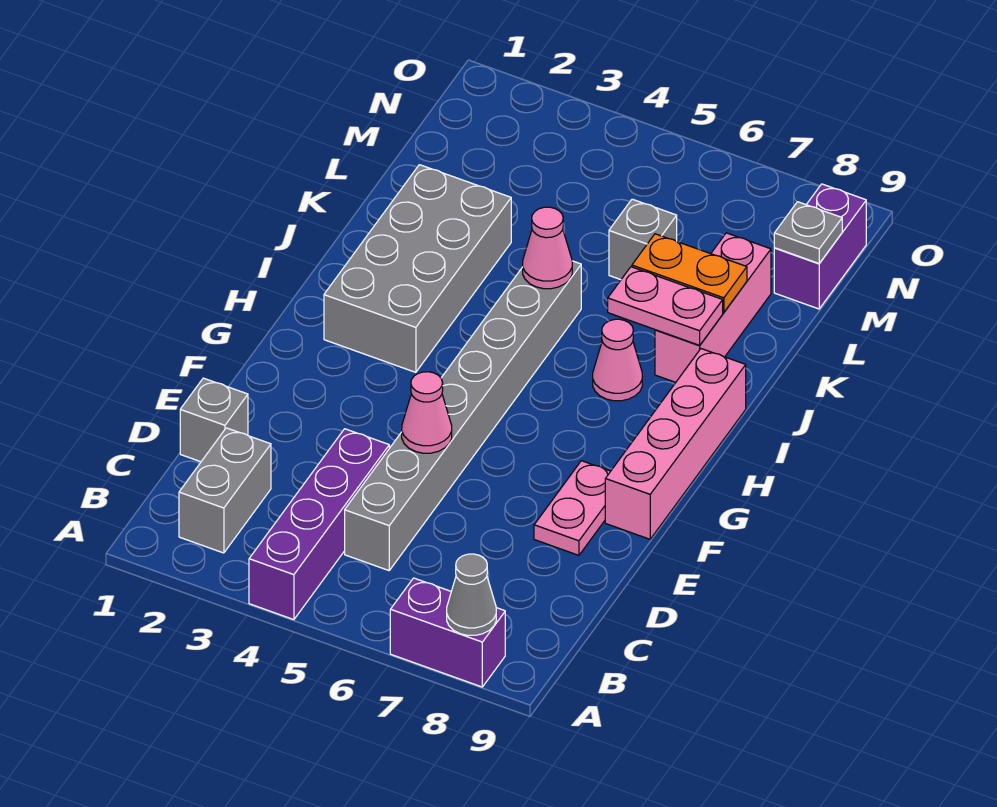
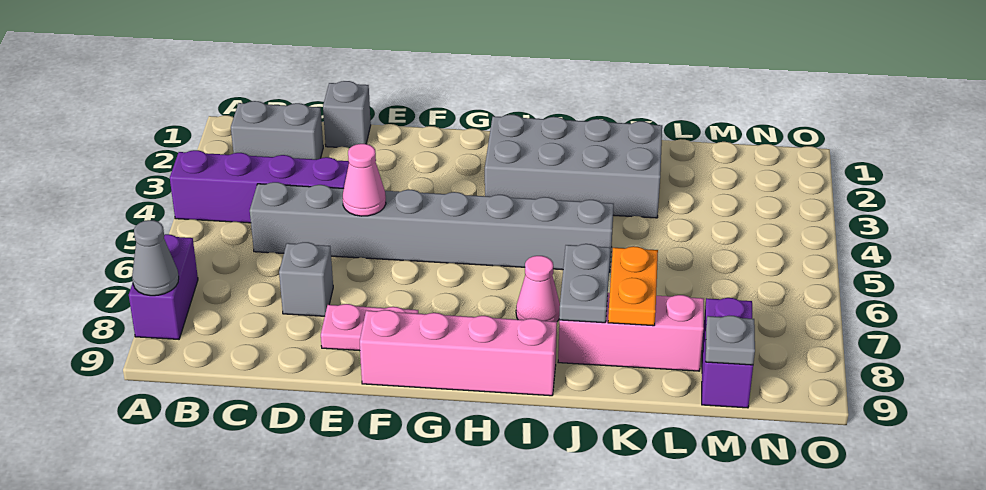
pink cone J5 level 2 -> none
pink plate J7:J8 level 2 -> grey plate J7:J8 level 2
grey brick L6 level 1 -> grey brick D7 level 1
purple brick M9:N9 level 1 -> purple brick M8:M9 level 1

